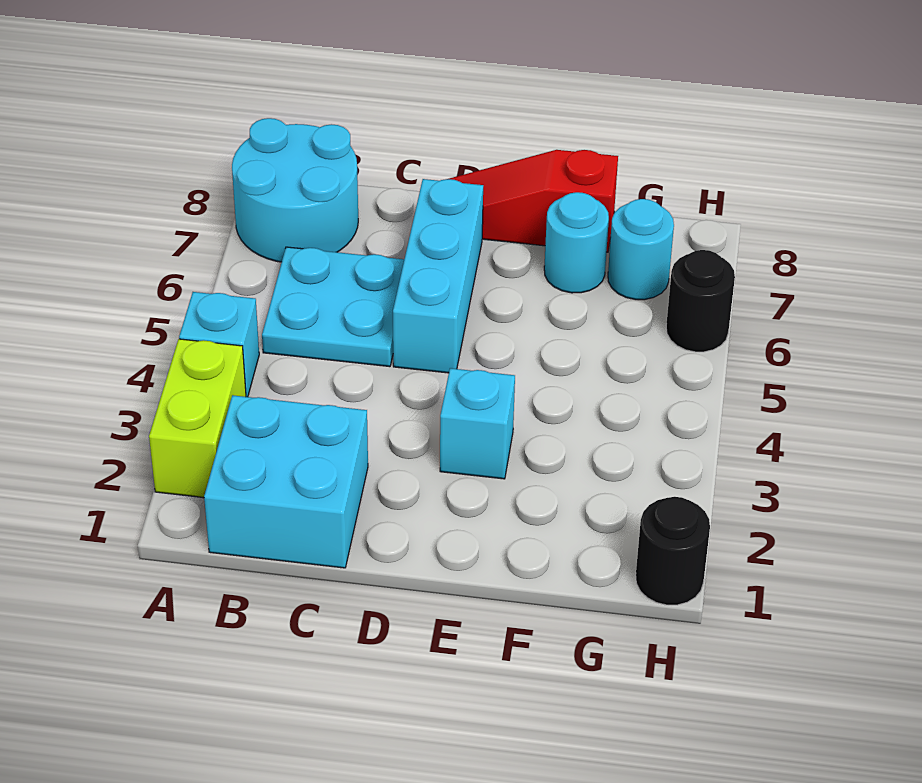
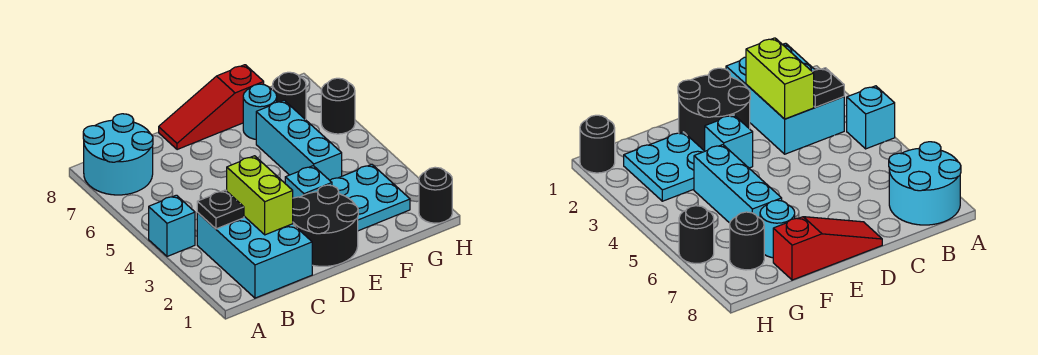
lime brick A2:A3 level 1 -> lime brick C2:C3 level 2
cyan brick B1:C2 level 1 -> cyan brick B1:C3 level 1
none -> black plate B3 level 2
cyan plate B5:C6 level 1 -> cyan plate F2:G3 level 1
none -> black round brick D1:E2 level 1
cyan brick D5:D7 level 1 -> cyan brick F4:F6 level 1
cyan round brick G7 level 1 -> black round brick G7 level 1

